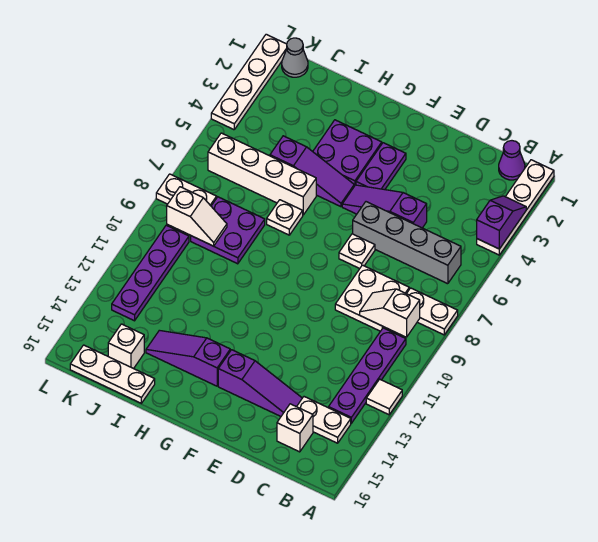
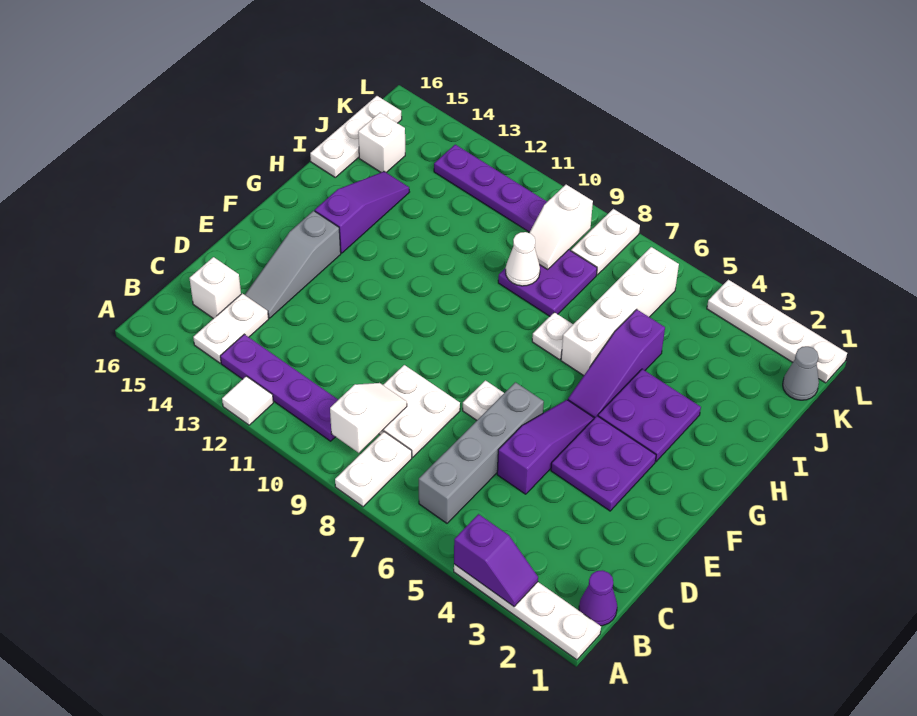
purple slope D14:F14 level 1 top F -> grey slope D14:F14 level 1 top F
purple plate F3:F4 level 1 -> purple plate E3:F4 level 1
none -> white cone I9 level 2

